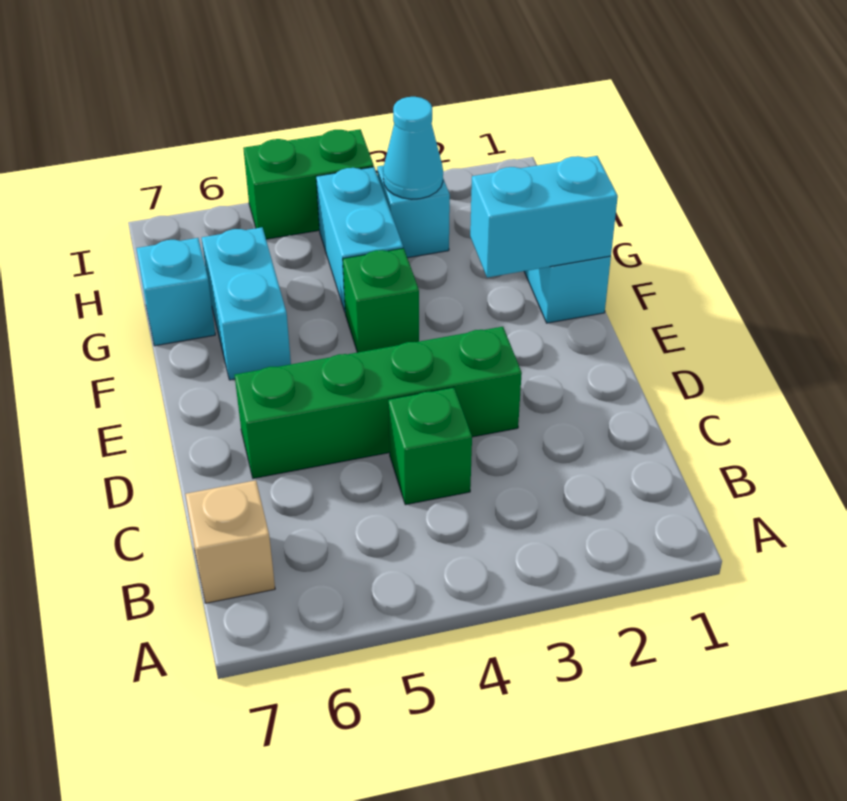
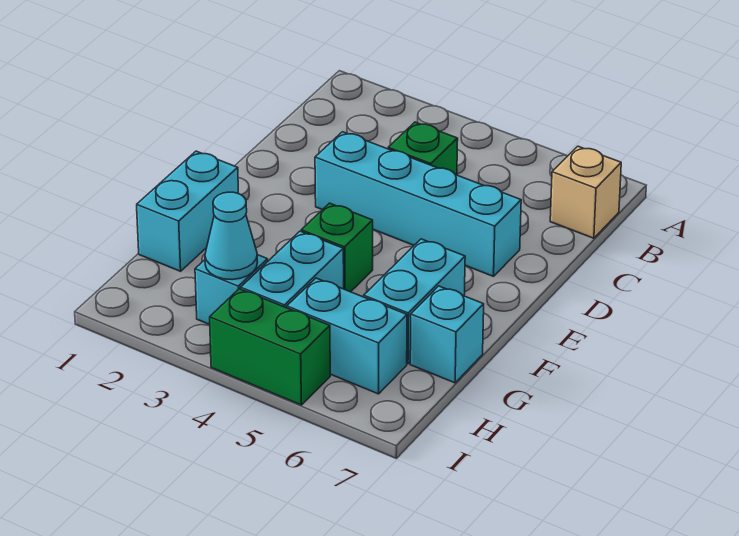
green brick D3:D6 level 1 -> cyan brick D3:D6 level 1
cyan brick F1:F2 level 2 -> cyan brick H5:H6 level 1

